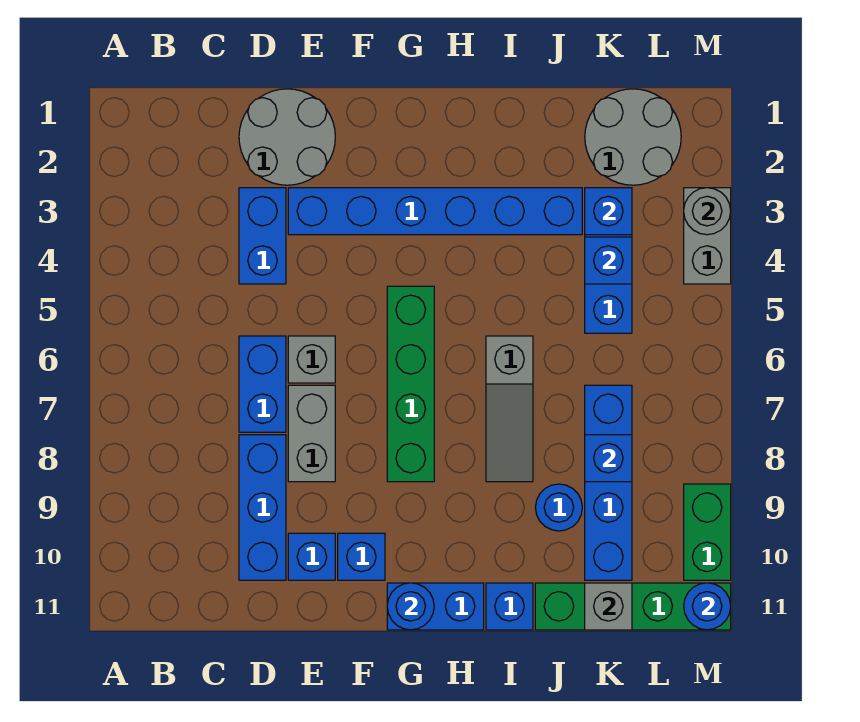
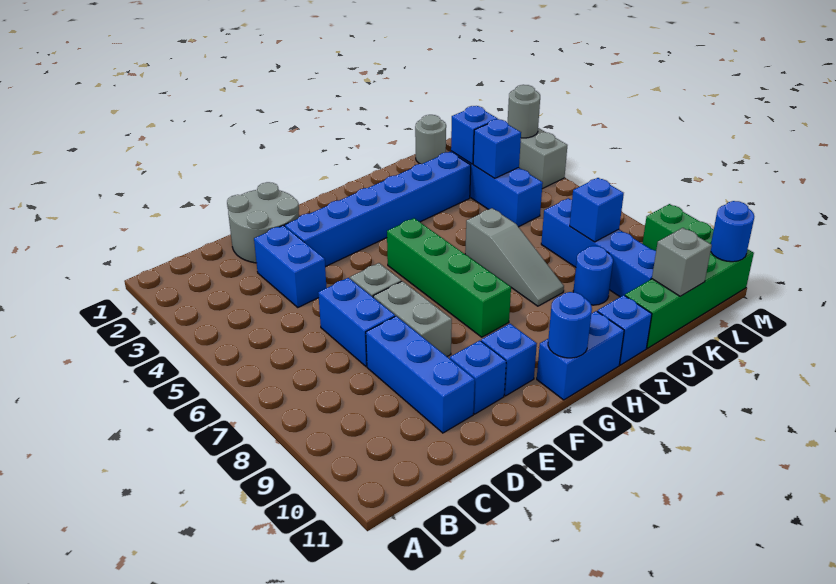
grey round brick K1:L2 level 1 -> grey round brick K1 level 1

